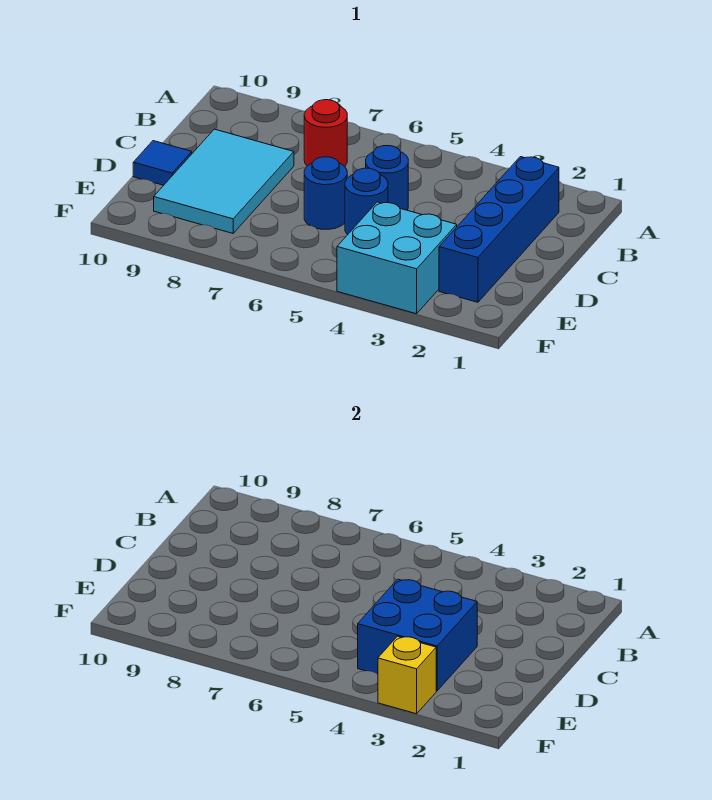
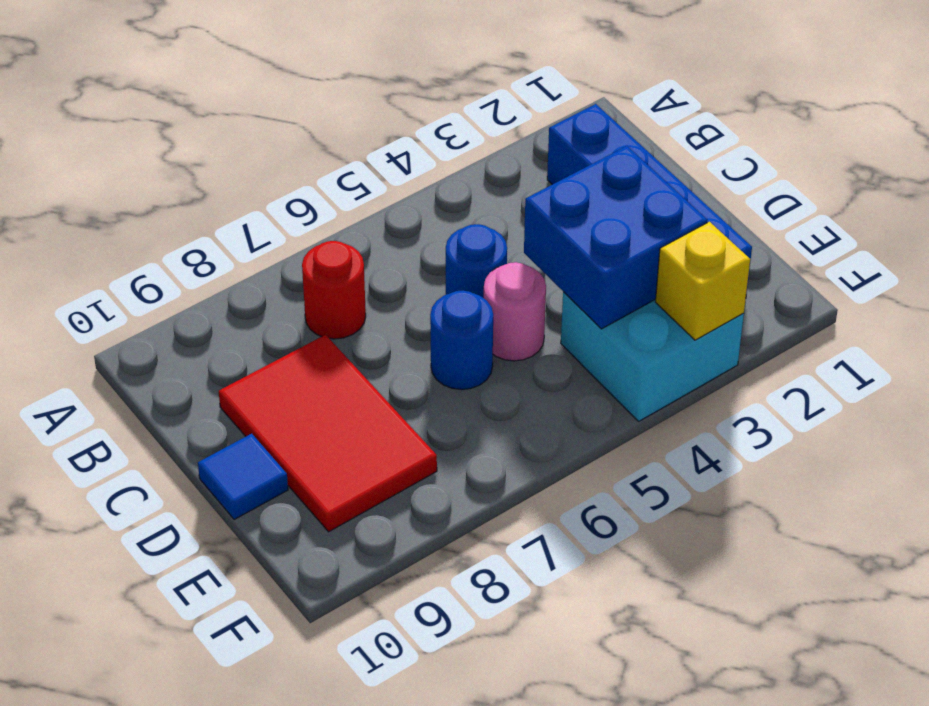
cyan tile C8:E9 level 1 -> red tile C8:E9 level 1
blue round brick D5 level 1 -> pink round brick D5 level 1

